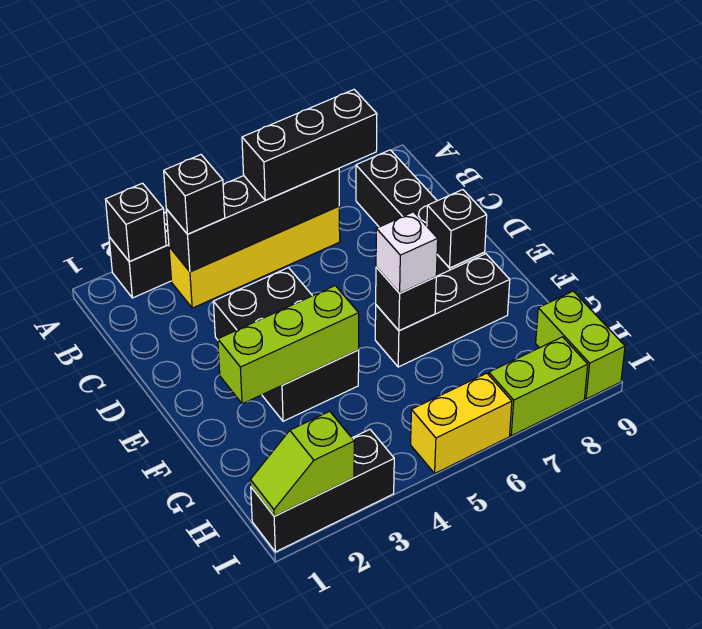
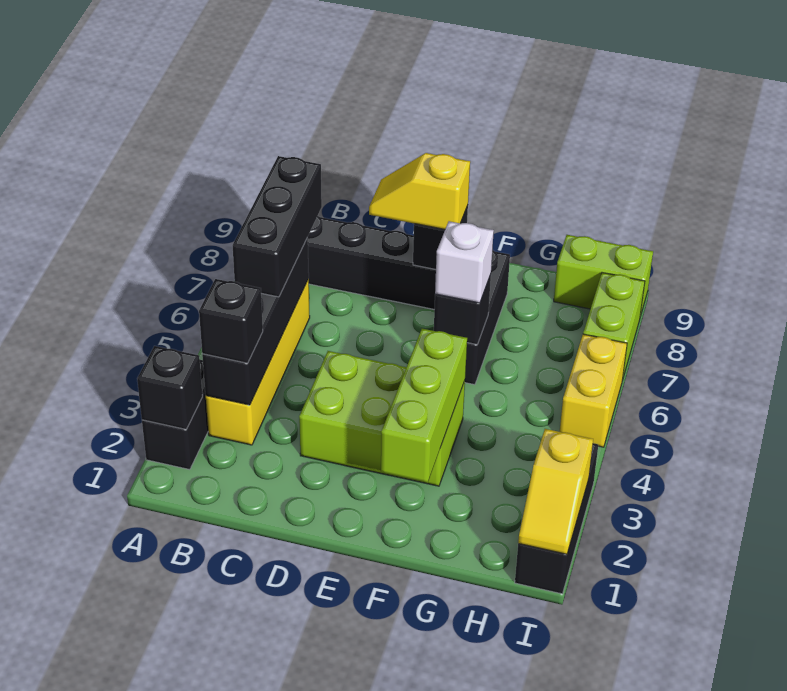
black brick D3:F4 level 1 -> lime brick D3:F4 level 1
none -> yellow slope D8:E8 level 3 top E
lime slope I1:I2 level 2 top 2 -> yellow slope I1:I2 level 2 top 2

